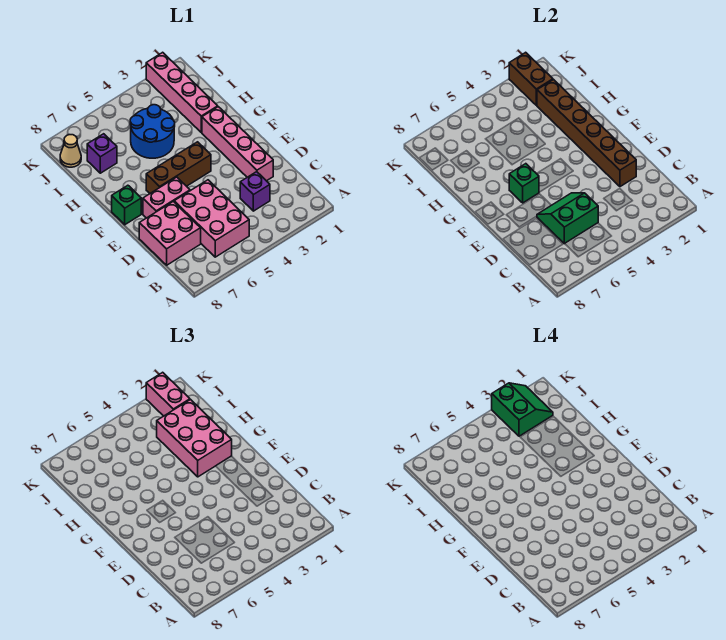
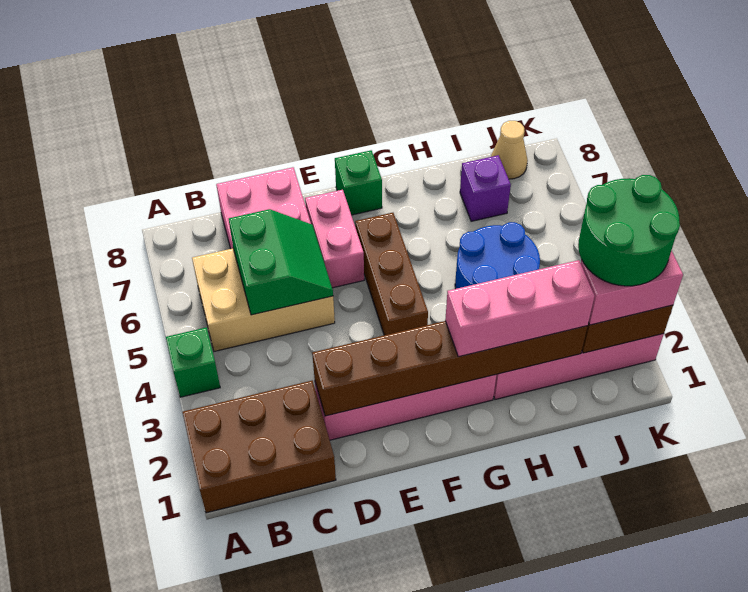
none -> brown brick A1:C2 level 1
pink brick B5:D6 level 1 -> tan brick B5:D6 level 1
purple brick C3 level 1 -> none
green brick F6 level 2 -> green brick A4 level 1
pink brick G2:I3 level 3 -> pink brick G2:I2 level 3
green slope J2:K3 level 4 top 3 -> green round brick J2:K3 level 4

